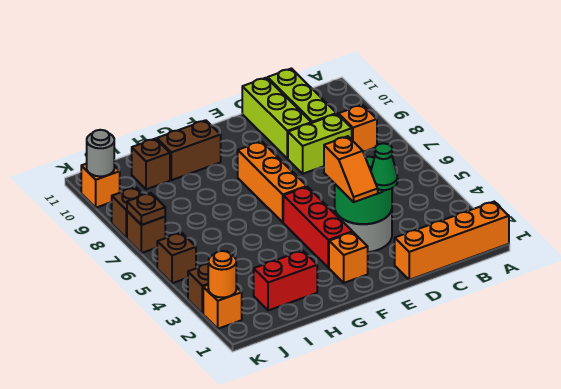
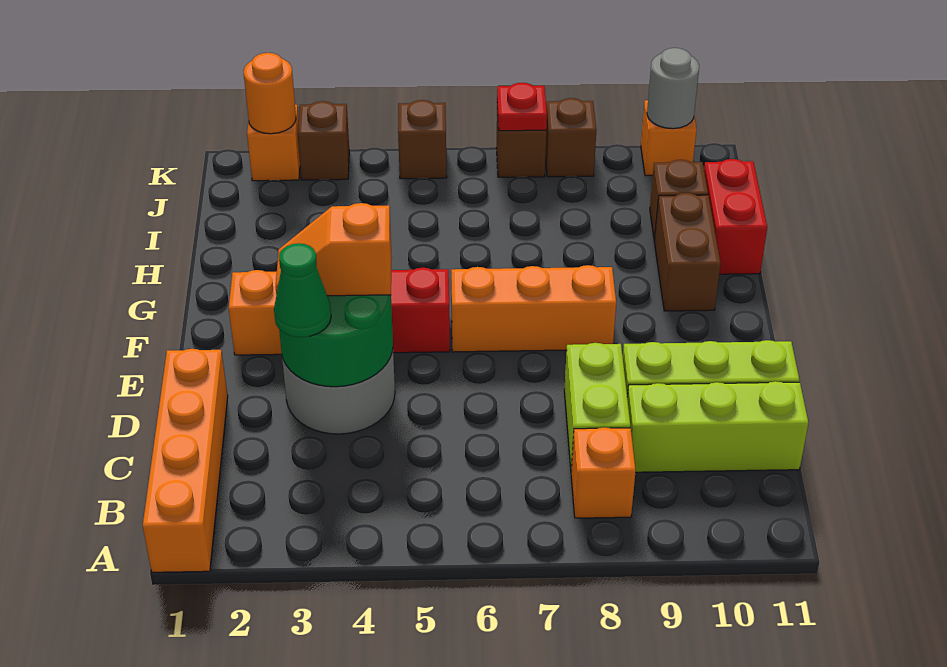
red brick H2:I2 level 1 -> red brick H11:I11 level 1
brown plate K7 level 2 -> red plate K7 level 2

